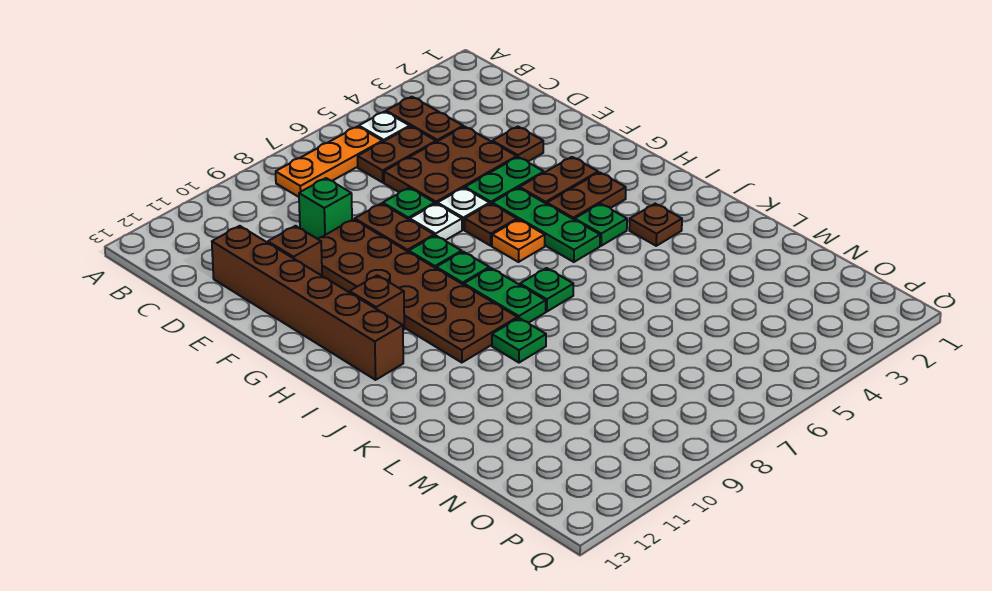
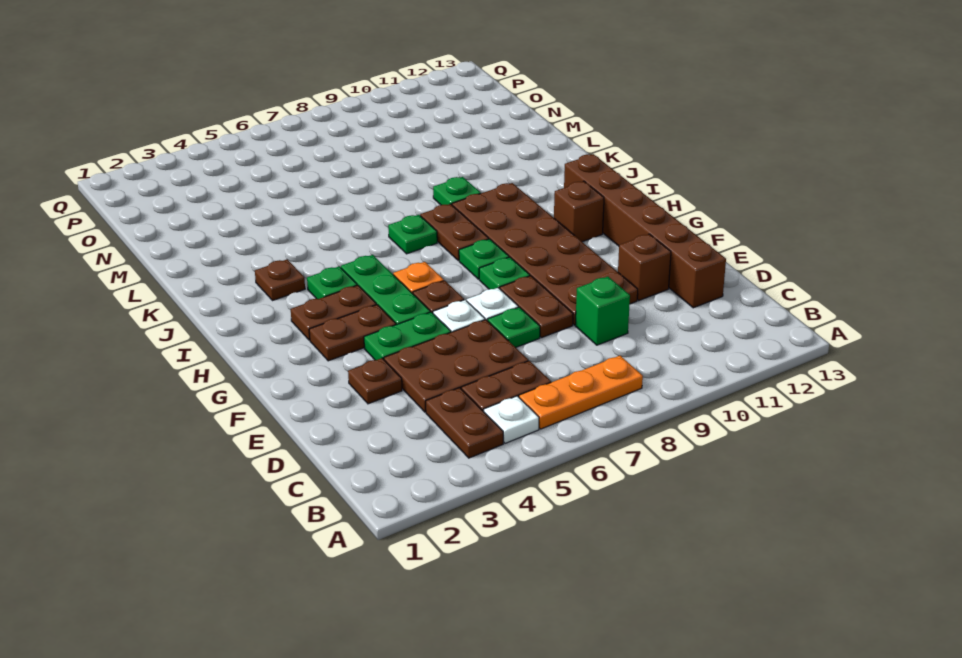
green plate I8:J8 level 1 -> brown plate I8:J8 level 1

